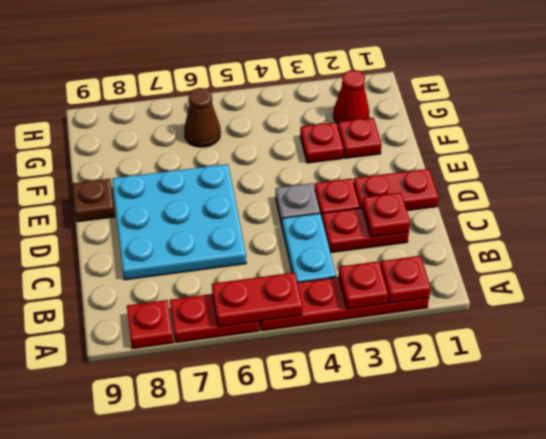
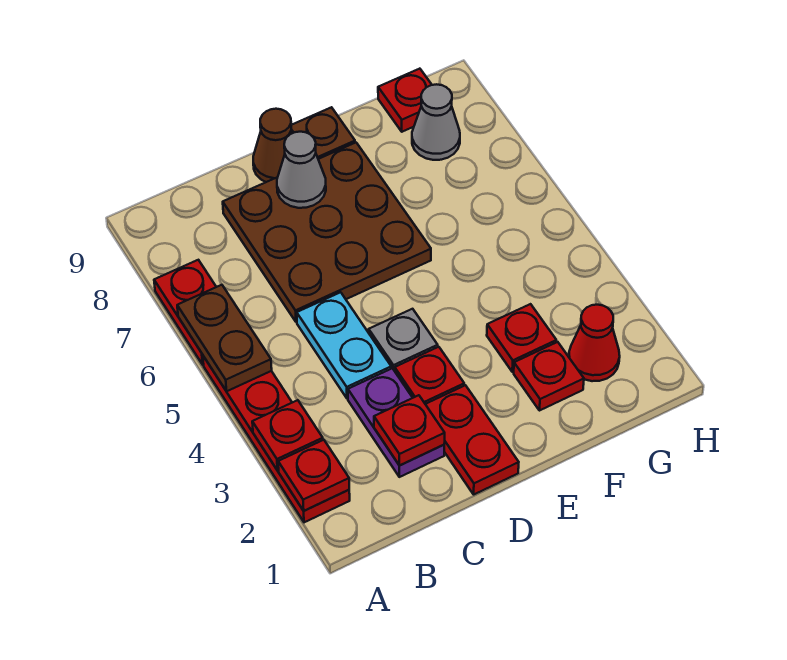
red plate A5:A6 level 2 -> brown plate A5:A6 level 2
red plate A8 level 1 -> red plate G9 level 1
cyan plate B4:C4 level 1 -> cyan plate C4:C5 level 1
red plate C2:C3 level 1 -> purple plate C2:C3 level 1
cyan plate C6:E8 level 1 -> brown plate C6:E8 level 1
none -> grey cone D8 level 2
brown cone G6 level 1 -> brown cone D9 level 1
none -> grey cone G8 level 1

